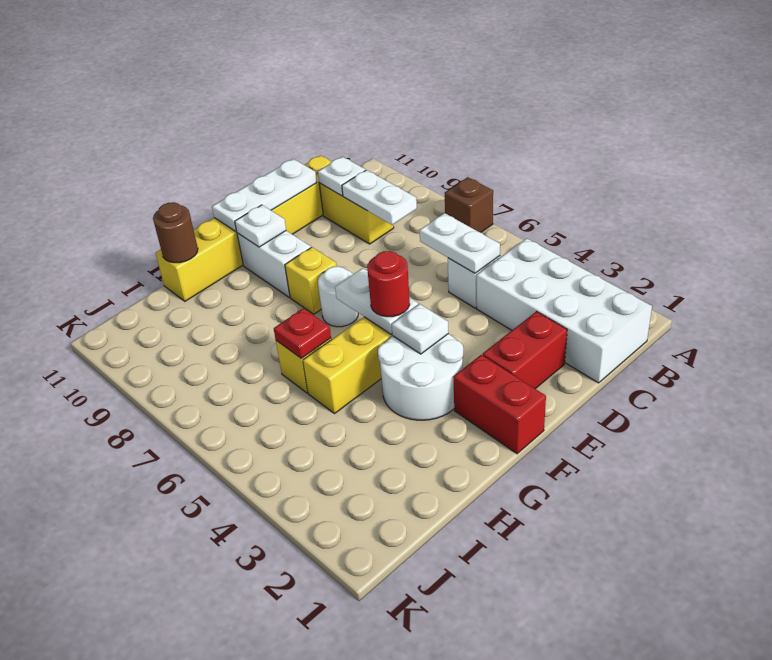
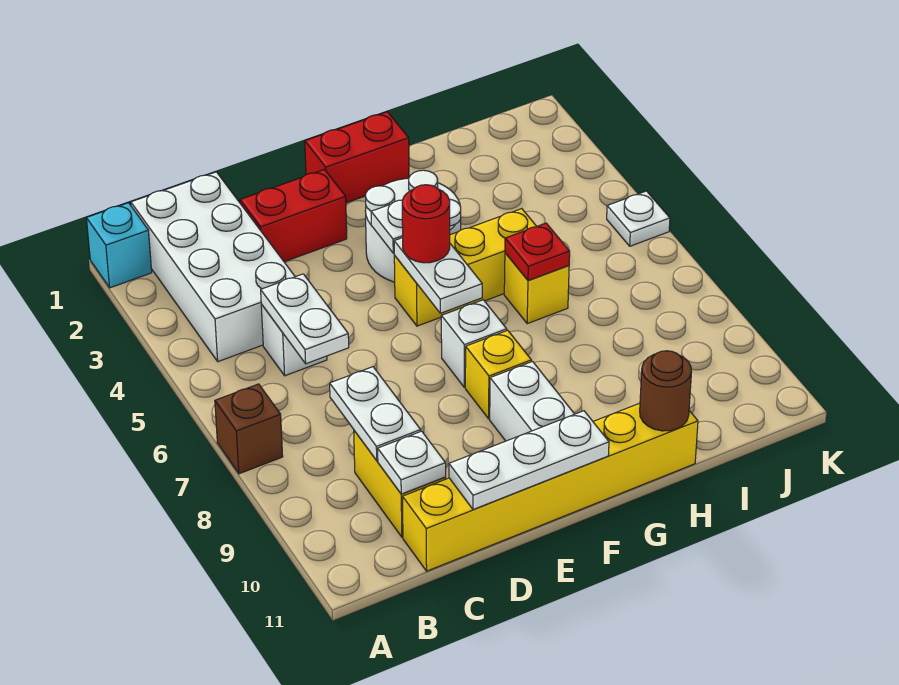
none -> cyan brick A1 level 1
red brick F1:F2 level 1 -> red brick F1:G1 level 1
white round brick F7 level 1 -> white brick F7 level 1
white plate F10 level 2 -> white plate K5 level 1

